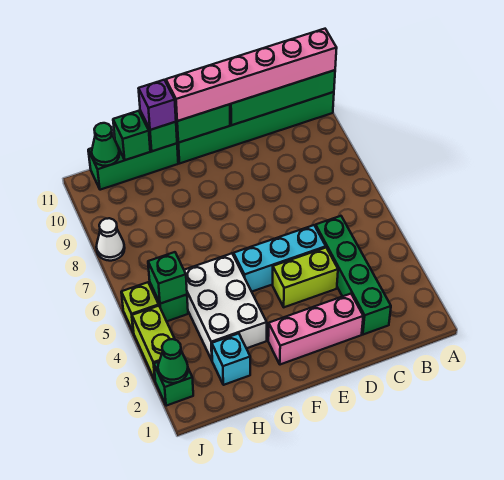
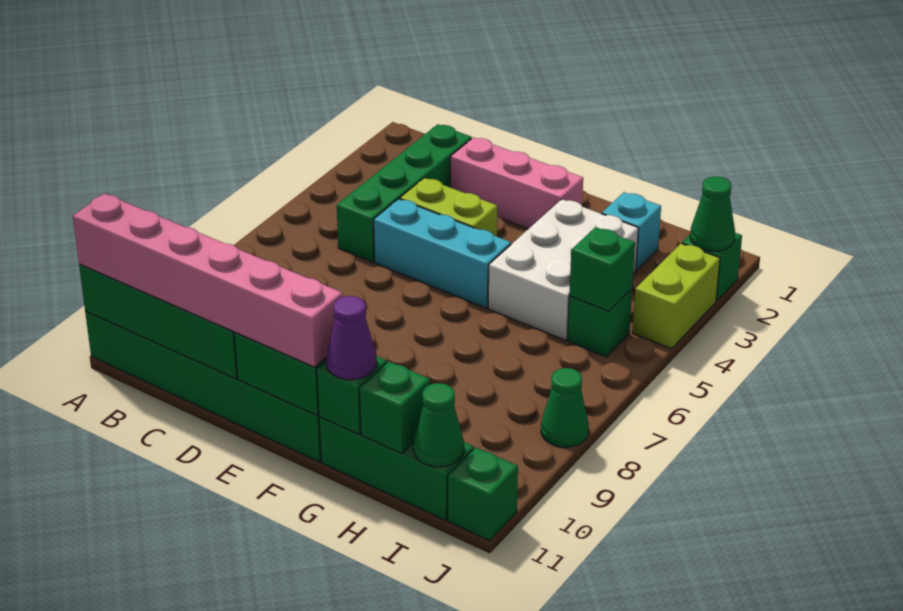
purple brick G11 level 3 -> purple cone G11 level 3
lime brick J5 level 1 -> none
white cone J8 level 1 -> green cone J8 level 1
none -> green brick J11 level 1

